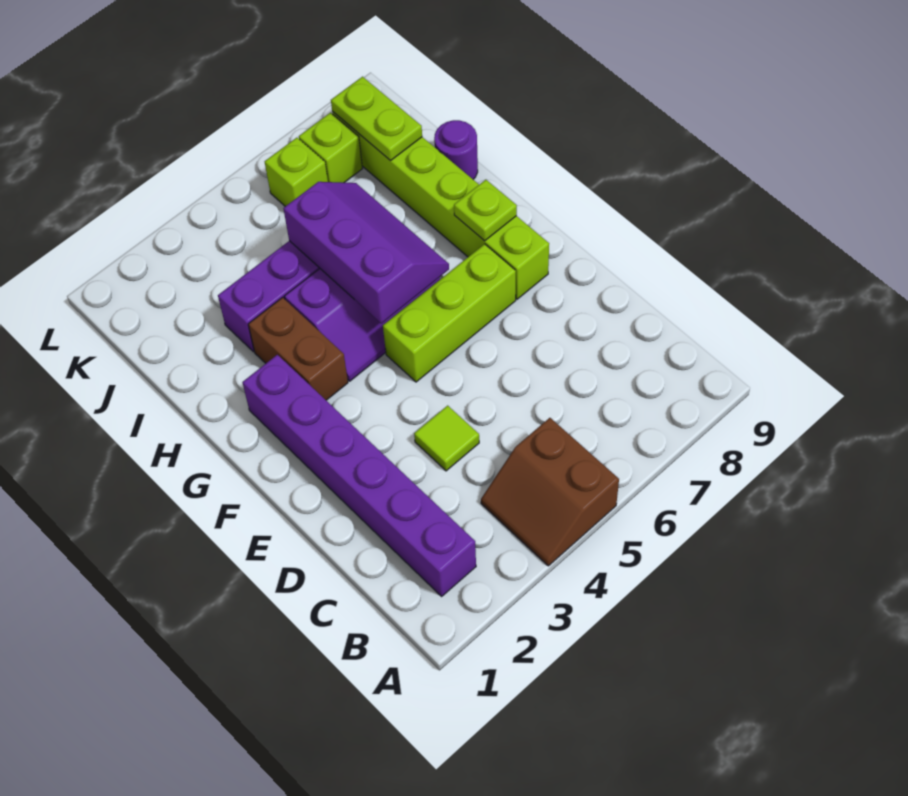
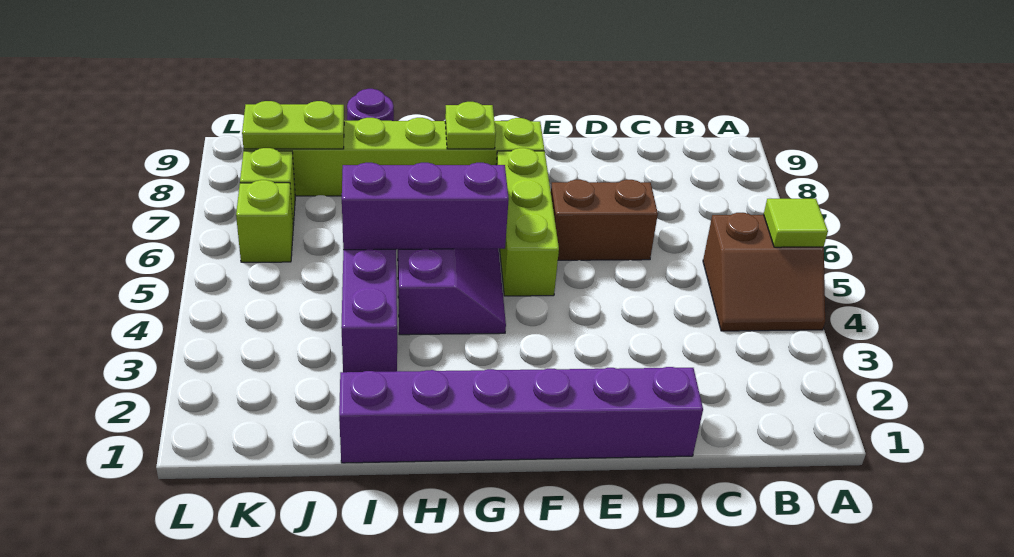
purple brick B2:G2 level 1 -> purple brick D1:I1 level 1
lime tile D4 level 1 -> lime tile A5 level 2
brown brick G3:H3 level 1 -> brown brick D6:E6 level 1

